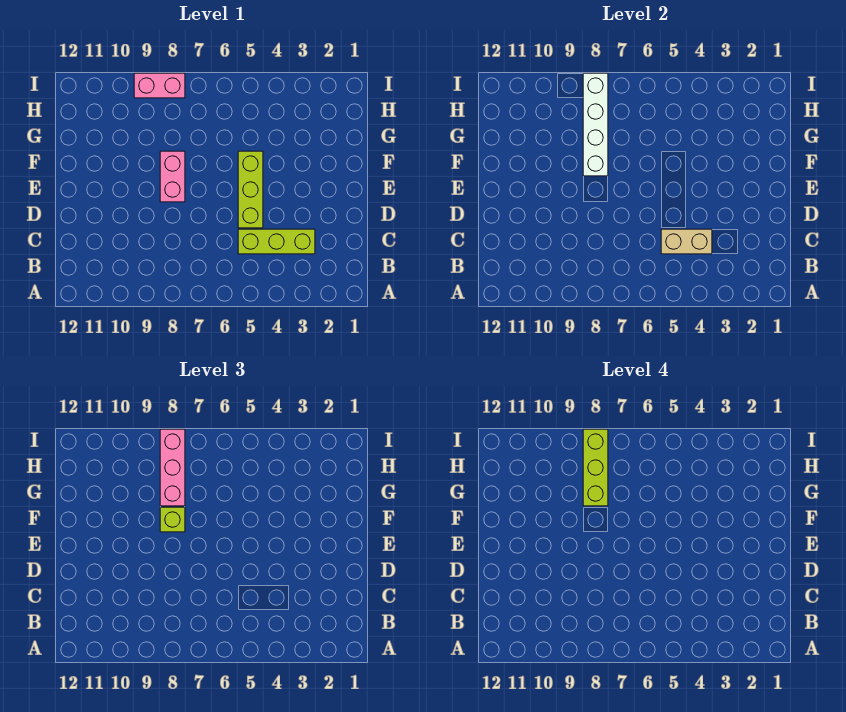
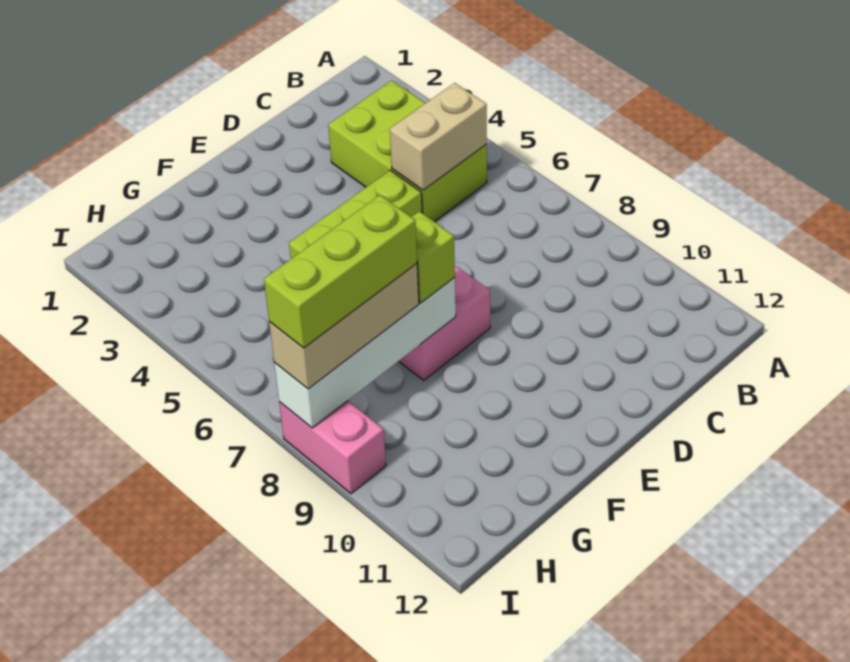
lime brick C3:C5 level 1 -> lime brick B3:C5 level 1
tan brick C4:C5 level 2 -> tan brick B5:C5 level 2
pink brick G8:I8 level 3 -> tan brick G8:I8 level 3

